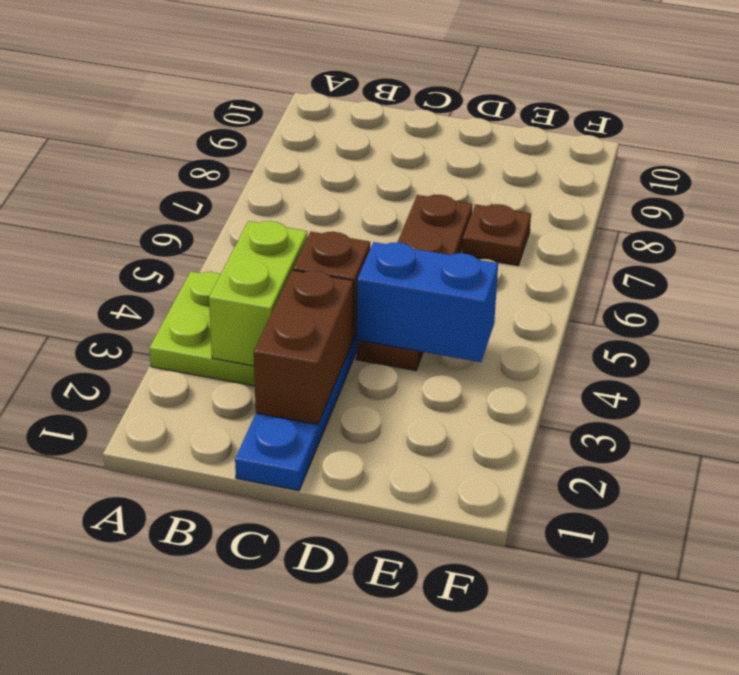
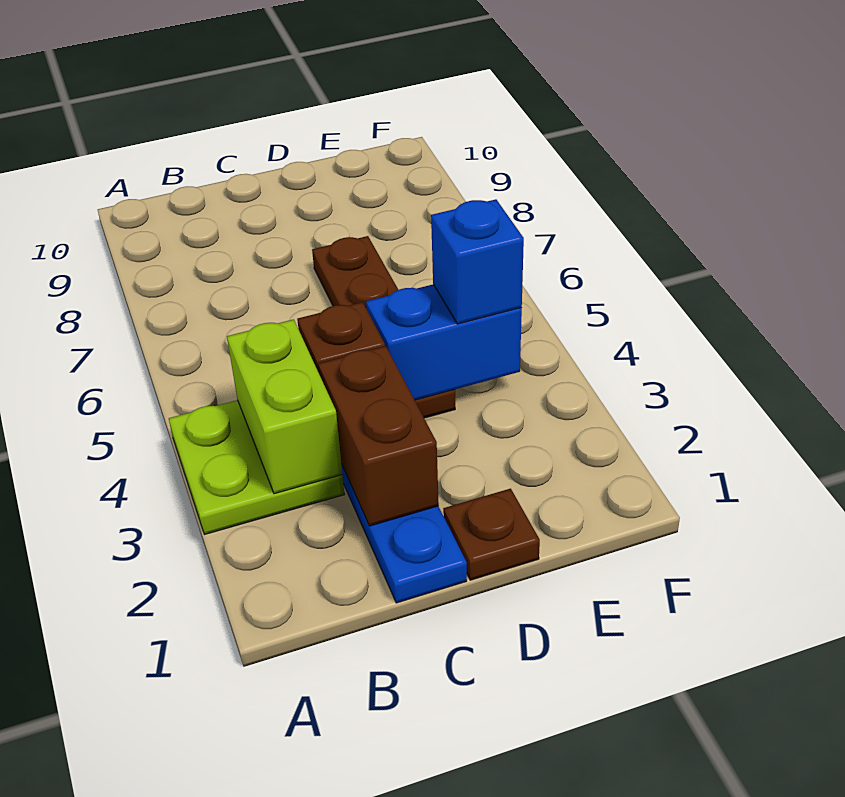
none -> blue brick E4 level 3
brown plate E7 level 1 -> brown plate D1 level 1

